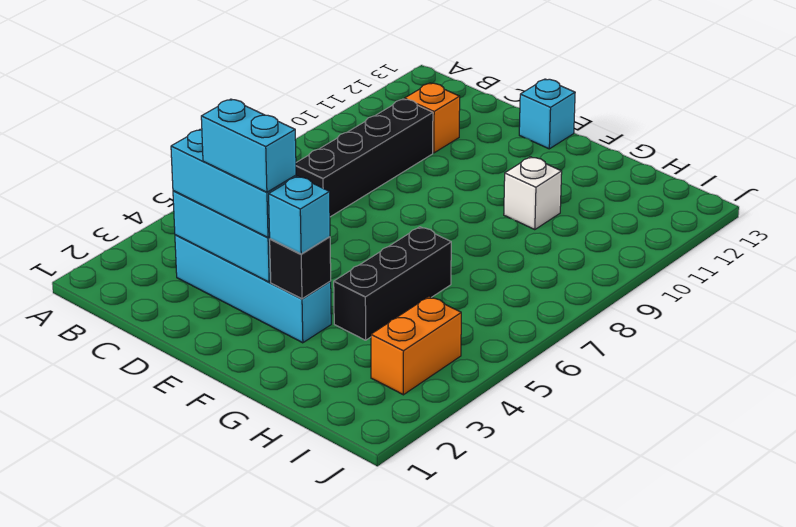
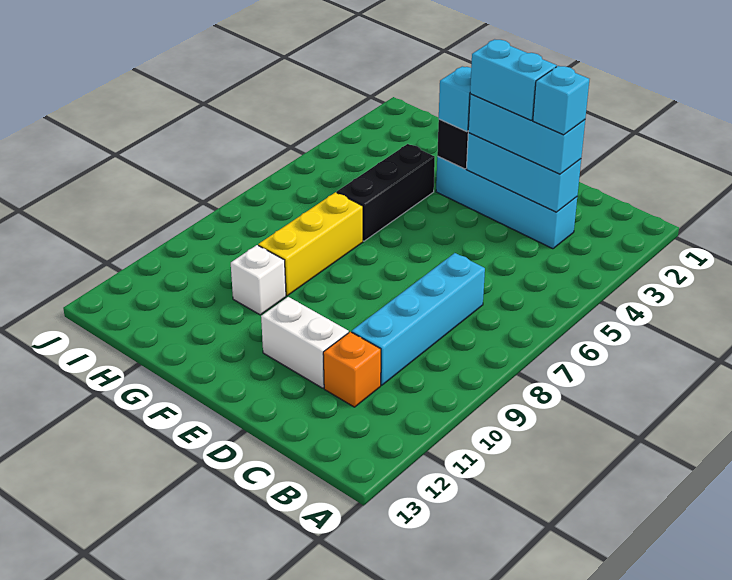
black brick C7:C10 level 1 -> cyan brick C7:C10 level 1
none -> white brick D11:E11 level 1
cyan brick E13 level 1 -> cyan brick C3 level 4
none -> yellow brick G7:G9 level 1
orange brick I3:I4 level 1 -> none

